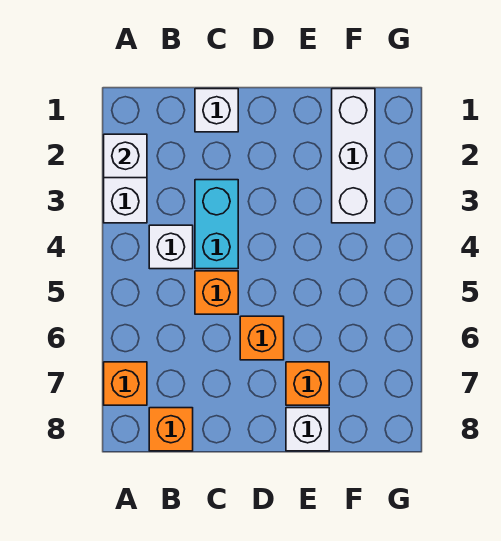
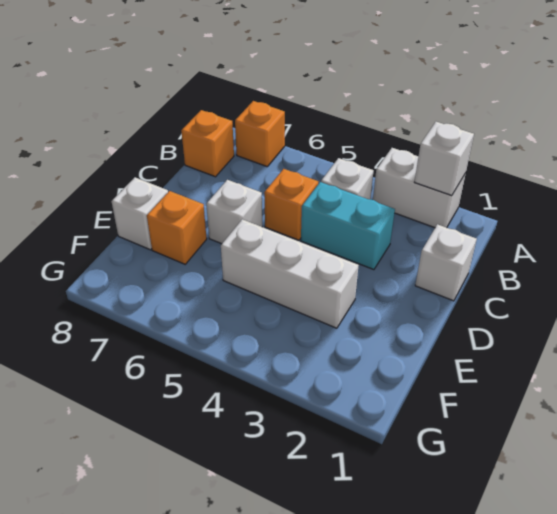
orange brick D6 level 1 -> white brick D6 level 1
white brick F1:F3 level 1 -> white brick E3:E5 level 1

